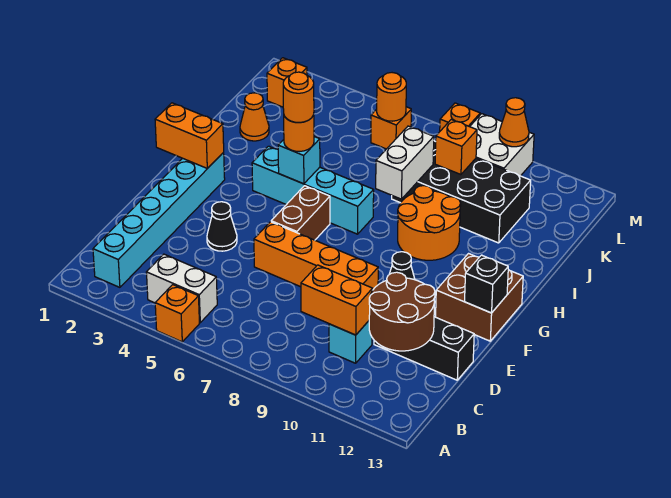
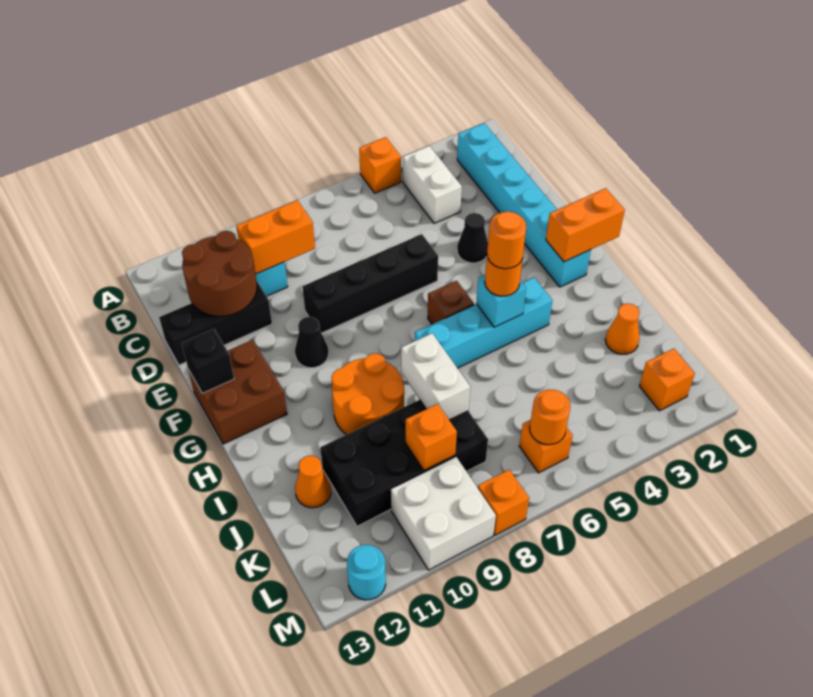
white brick B4:B5 level 1 -> white brick B4:C4 level 1
orange brick E6:E9 level 1 -> black brick E6:E9 level 1
brown brick F6:G6 level 1 -> brown brick G6 level 1
orange cone M10 level 2 -> orange cone J12 level 1
none -> cyan round brick M12 level 1

